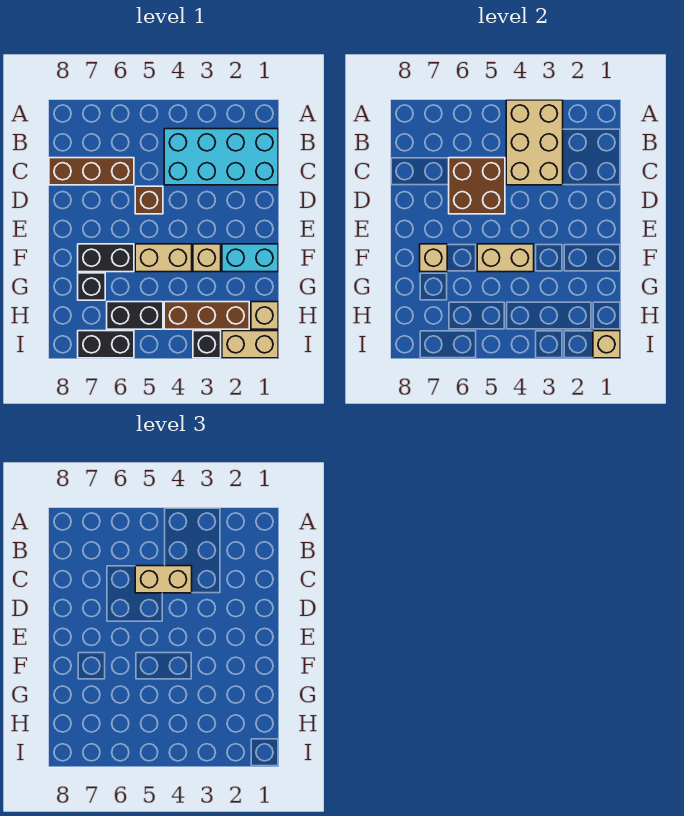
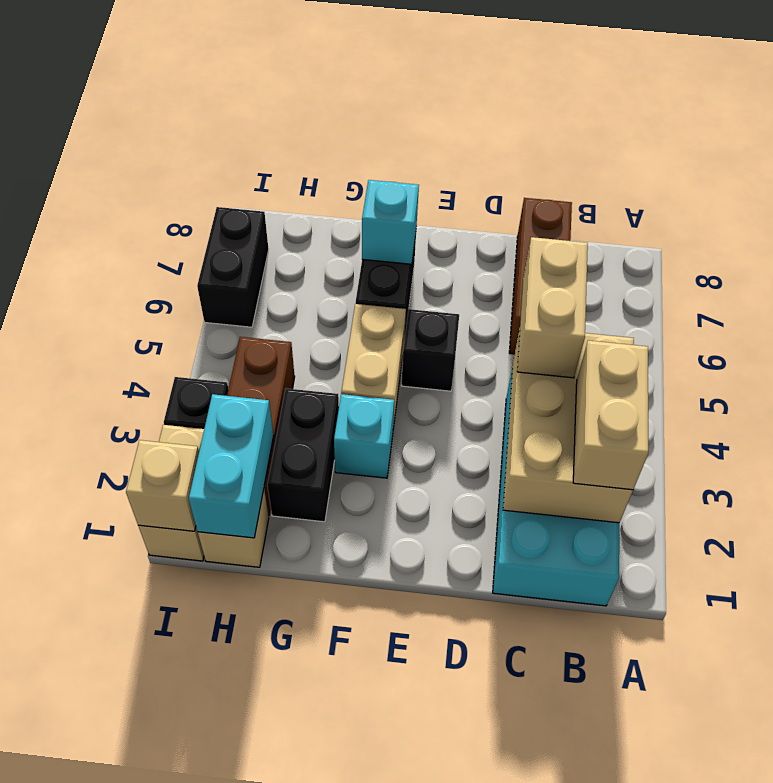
tan brick A3:C4 level 2 -> tan brick B2:C4 level 2
brown brick C5:D6 level 2 -> none
brown brick D5 level 1 -> none
cyan brick F1:F2 level 1 -> cyan brick H1:H2 level 2
tan brick F3 level 1 -> cyan brick F3 level 1
tan brick F4:F5 level 2 -> tan brick B2:B3 level 3
tan brick F7 level 2 -> cyan brick F7 level 2
black brick G7 level 1 -> black brick E5 level 1
black brick H5:H6 level 1 -> black brick G2:G3 level 1

